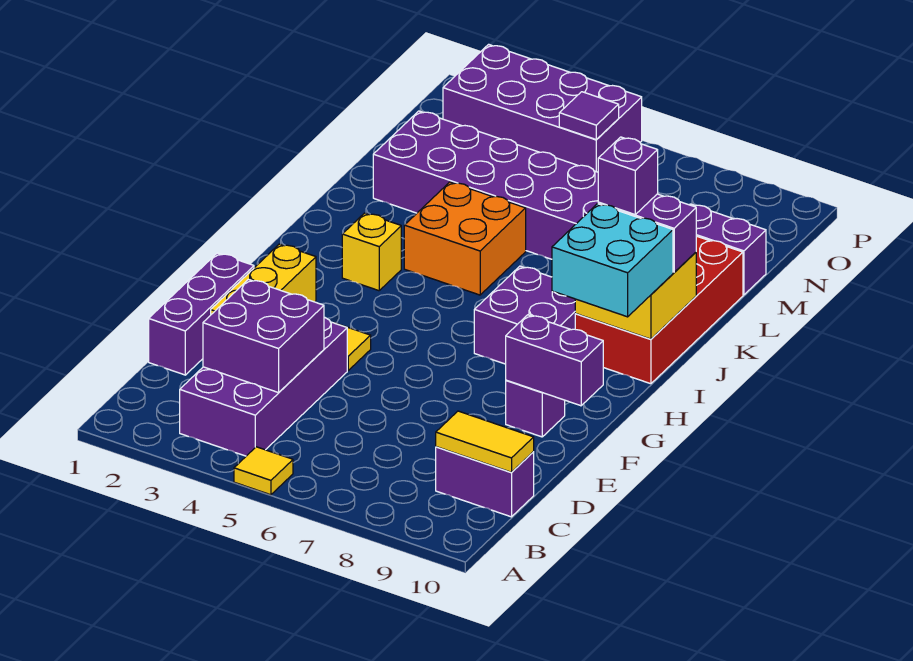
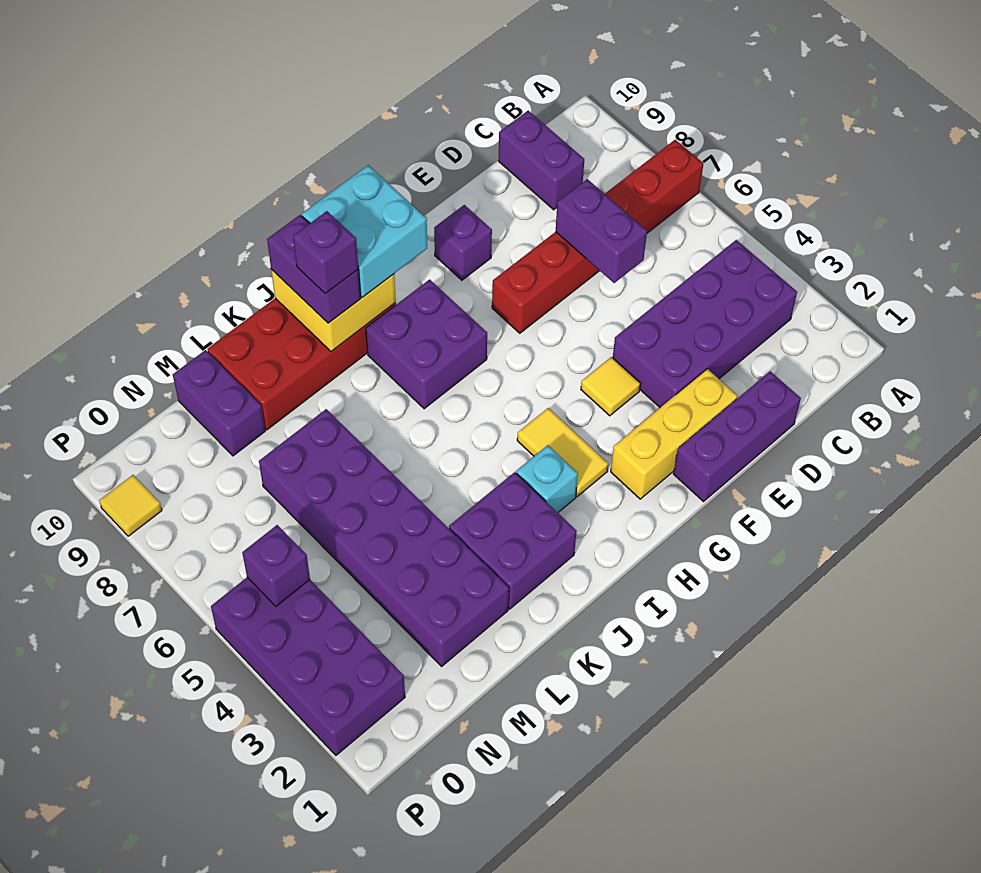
yellow tile A5 level 1 -> yellow tile P9 level 1
none -> red brick A7:F7 level 1
purple brick C3:D4 level 2 -> purple brick J2:K3 level 1
yellow tile C9:C10 level 2 -> yellow tile H3:H4 level 1
purple brick F9:F10 level 2 -> purple brick D6:D7 level 2
yellow brick I3 level 1 -> cyan brick I3 level 1
orange brick J4:K5 level 1 -> none
purple tile O5 level 2 -> purple brick O5 level 2

